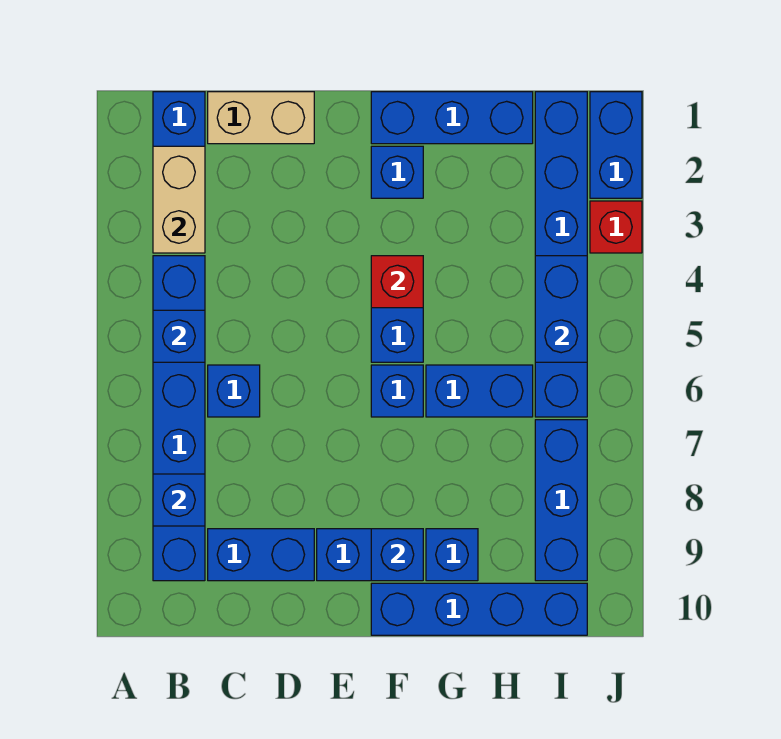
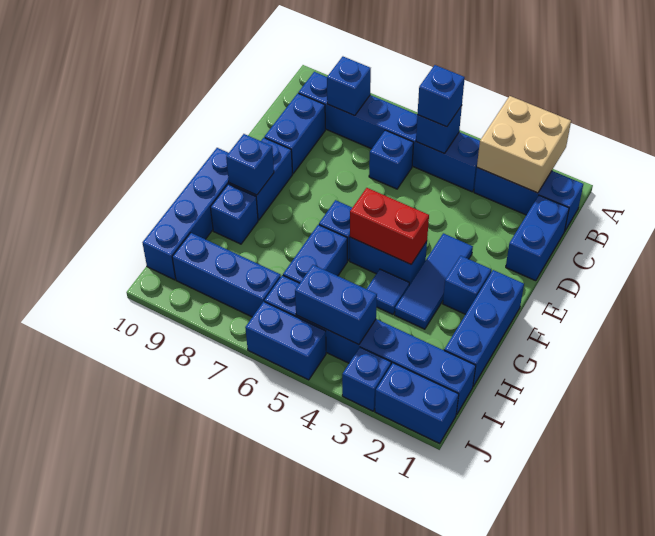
tan brick B2:B3 level 2 -> tan brick A2:B3 level 2
none -> blue brick B5 level 3
tan brick C1:D1 level 1 -> blue brick C1:D1 level 1
none -> blue tile E3:G3 level 1
red brick F4 level 2 -> red brick F4:F5 level 2
none -> blue tile G4 level 1
red brick J3 level 1 -> blue brick J3 level 1
none -> blue brick J5:J6 level 1

